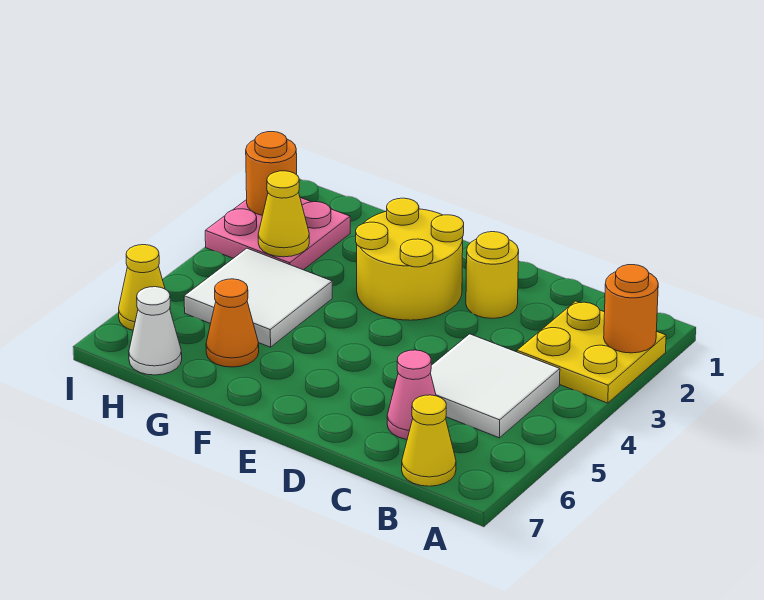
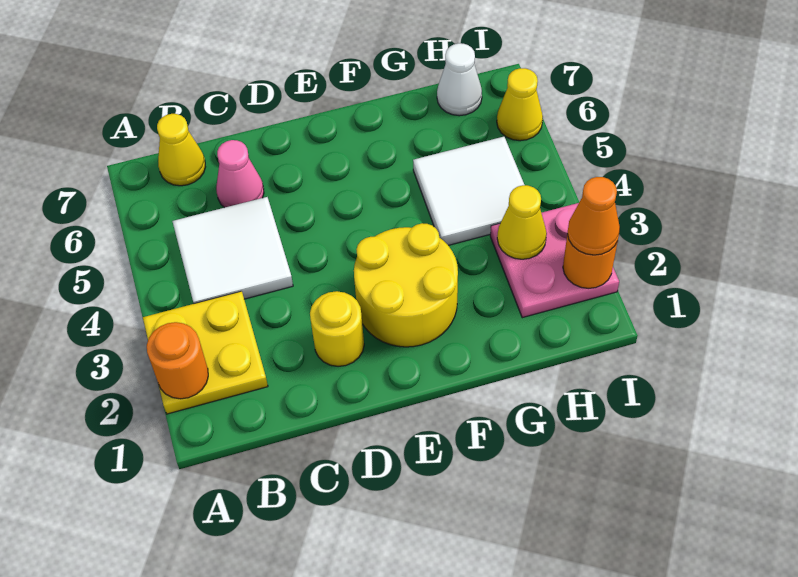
orange cone G6 level 1 -> orange cone I2 level 3

